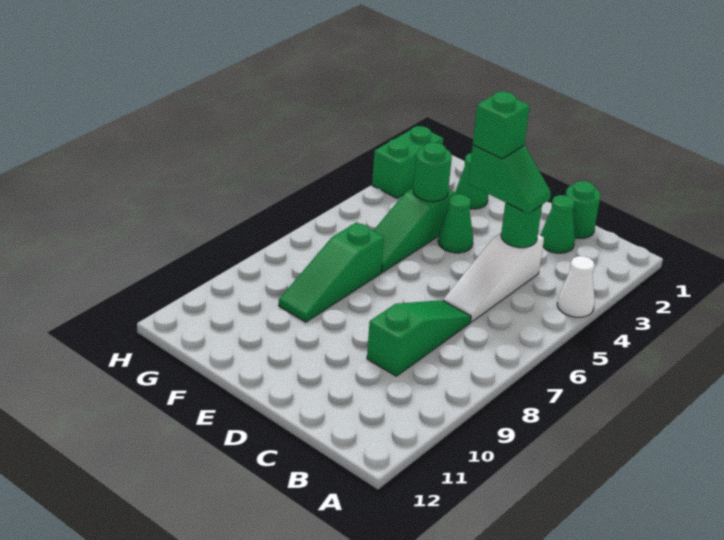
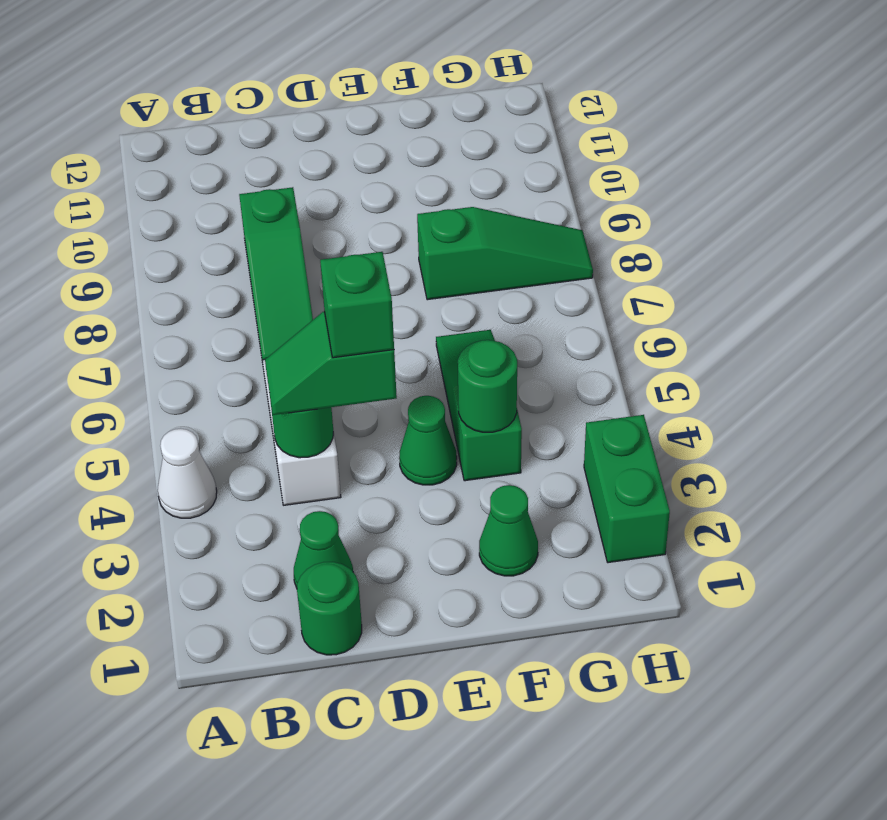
green slope F7:F9 level 1 top 7 -> green slope F8:H8 level 1 top F

